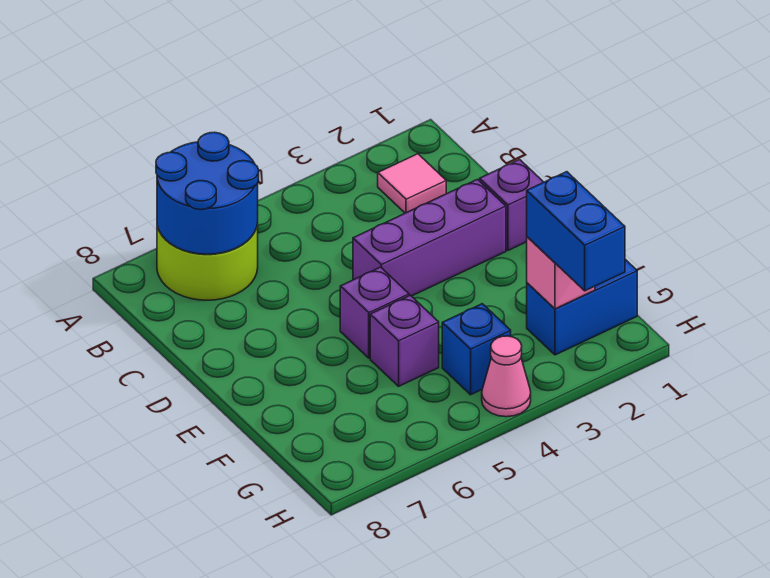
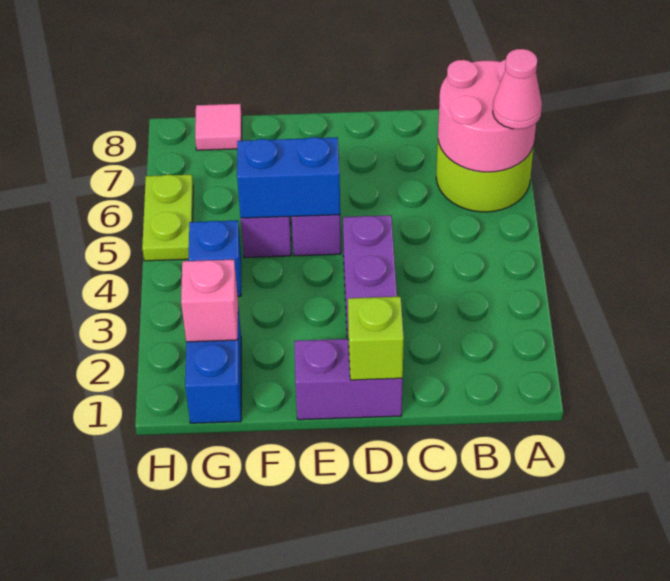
blue round brick A6:B7 level 2 -> pink round brick A6:B7 level 2
pink tile B2 level 1 -> pink tile G8 level 1
purple brick D1 level 1 -> purple brick D1:E1 level 1
none -> lime brick D1 level 2
blue brick G2:H2 level 3 -> blue brick E5:F5 level 2
pink cone H4 level 1 -> pink cone A6 level 3
none -> lime plate H5:H6 level 1

